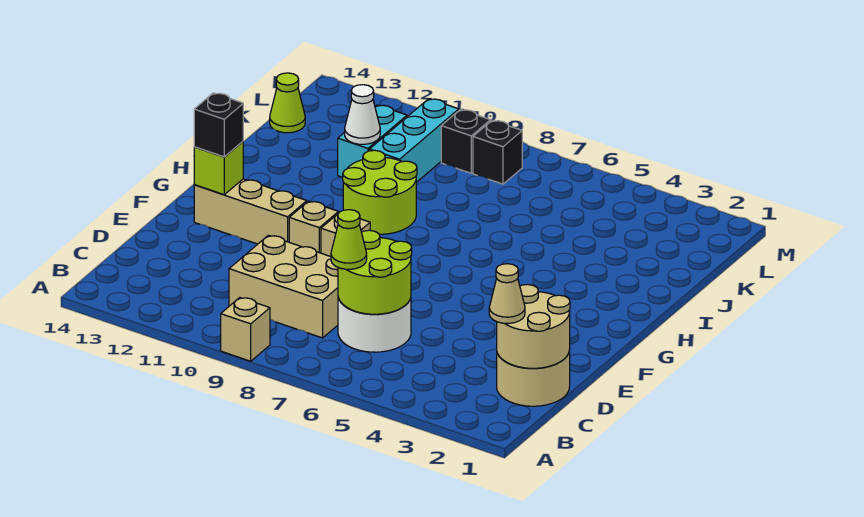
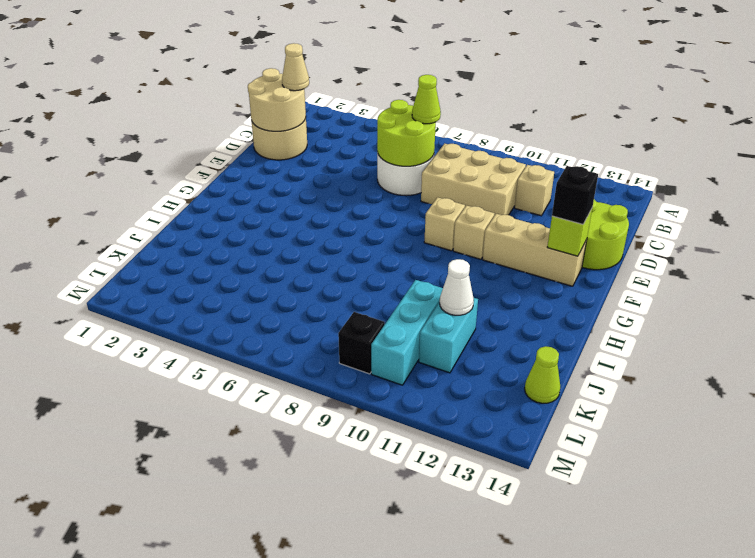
tan brick A9 level 1 -> tan brick C11 level 1
lime round brick H9:I10 level 1 -> lime round brick D13:E14 level 1
black brick L8 level 1 -> none

